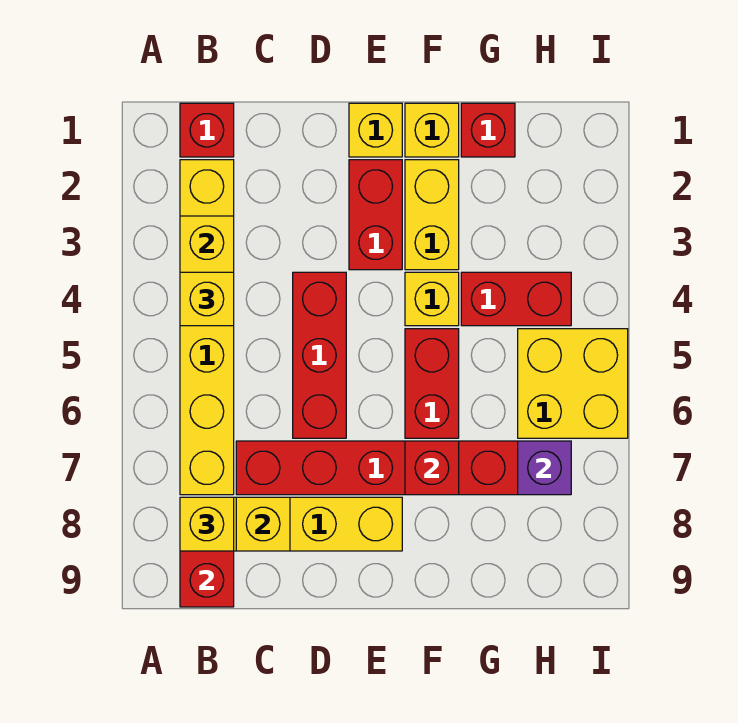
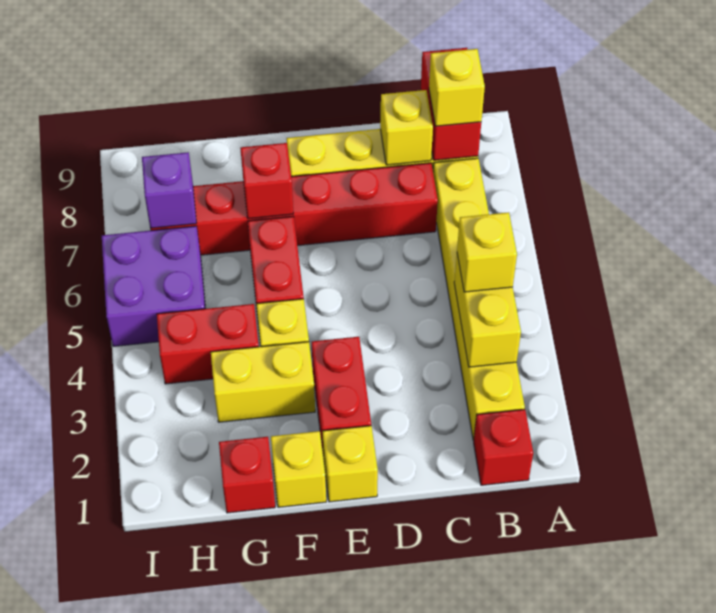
red brick D4:D6 level 1 -> none
yellow brick F2:F3 level 1 -> yellow brick F3:G3 level 1
yellow brick H5:I6 level 1 -> purple brick H5:I6 level 1

